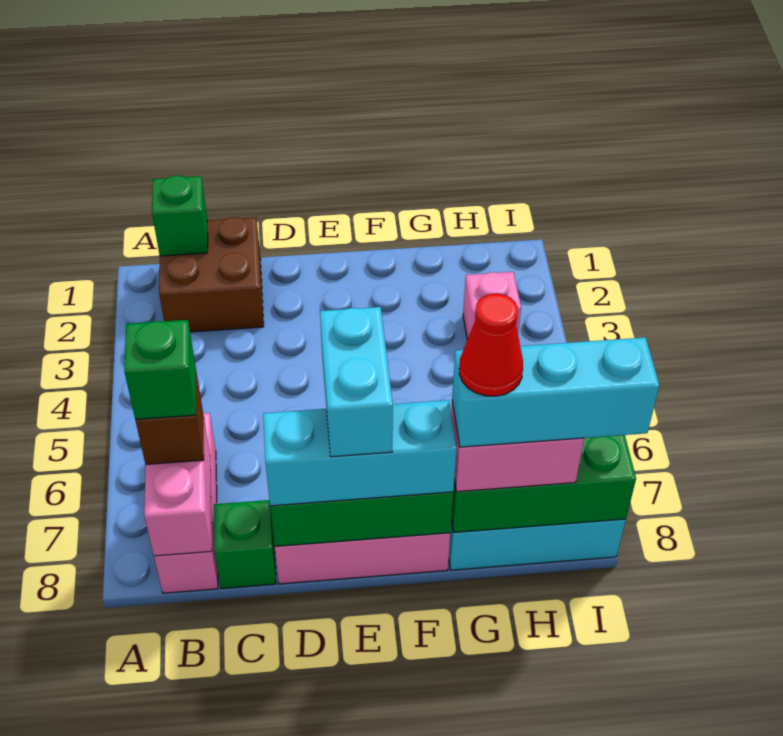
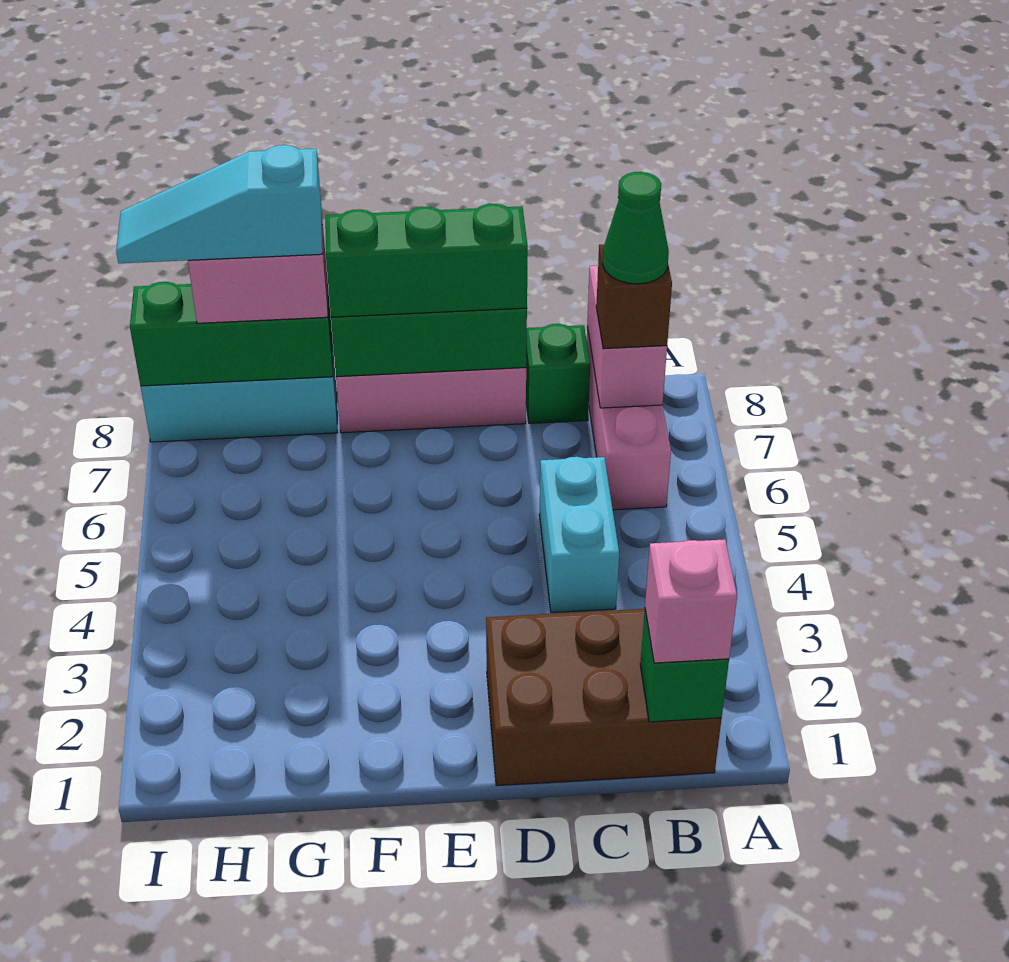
brown brick B1:C2 level 1 -> brown brick B1:D2 level 1
green brick B7 level 4 -> green cone B7 level 4
cyan brick D8:F8 level 3 -> green brick D8:F8 level 3
cyan brick E7:E8 level 4 -> cyan brick C4:C5 level 1
cyan brick G8:I8 level 4 -> cyan slope G8:I8 level 4 top G
red cone G8 level 5 -> none
pink brick H3 level 1 -> pink brick B1 level 3

